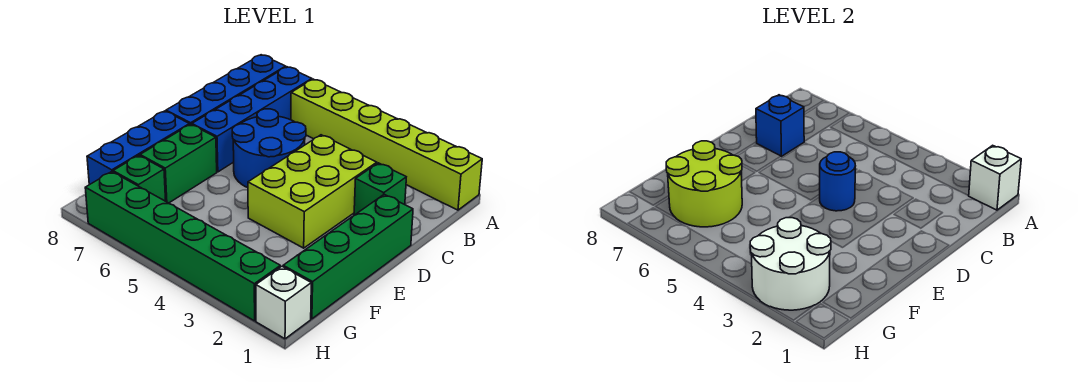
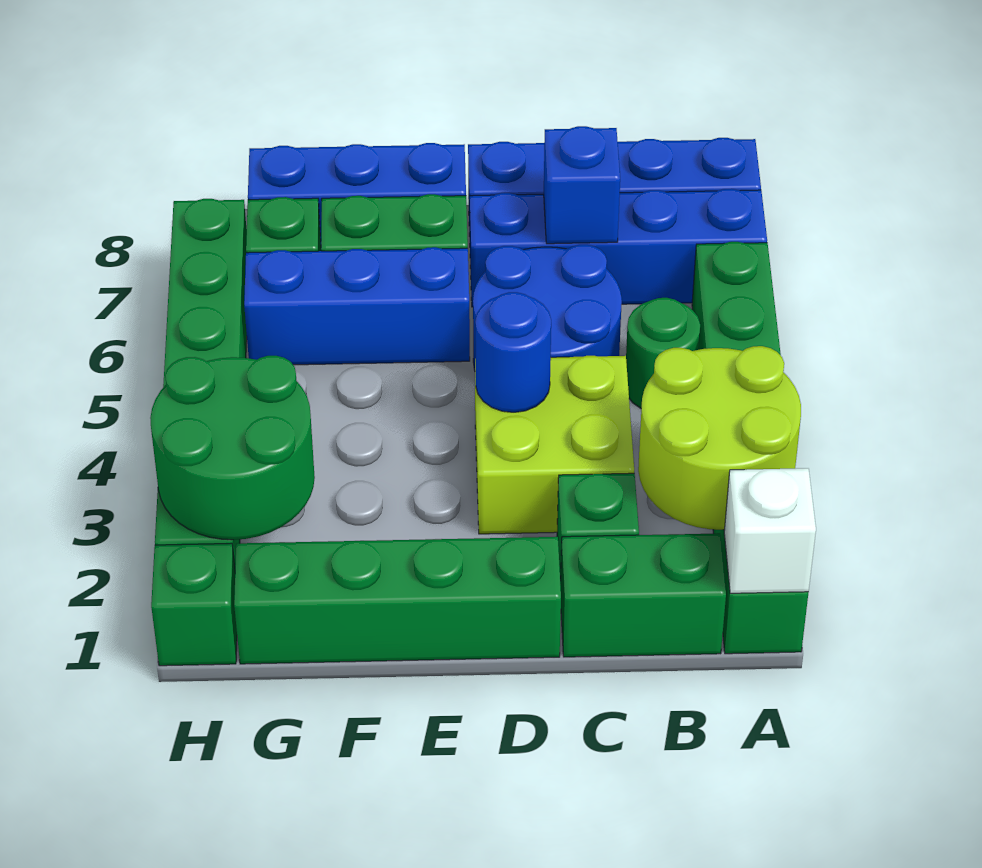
lime brick A1:A6 level 1 -> green brick A1:A6 level 1
none -> green brick B1:C1 level 1
none -> green round brick B5 level 1
lime brick C3:E4 level 1 -> lime brick C3:D4 level 1
none -> blue brick E6:G6 level 1
lime round brick F6:G7 level 2 -> lime round brick A2:B3 level 2
white round brick G2:H3 level 2 -> green round brick G2:H3 level 2
white brick H1 level 1 -> green brick H1 level 1

